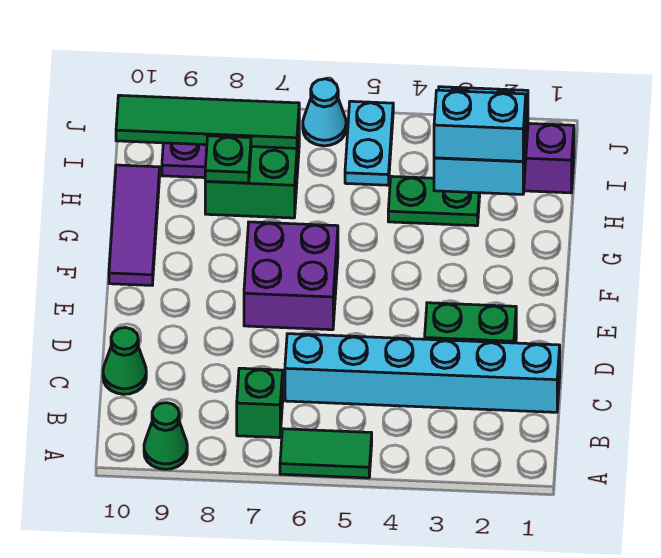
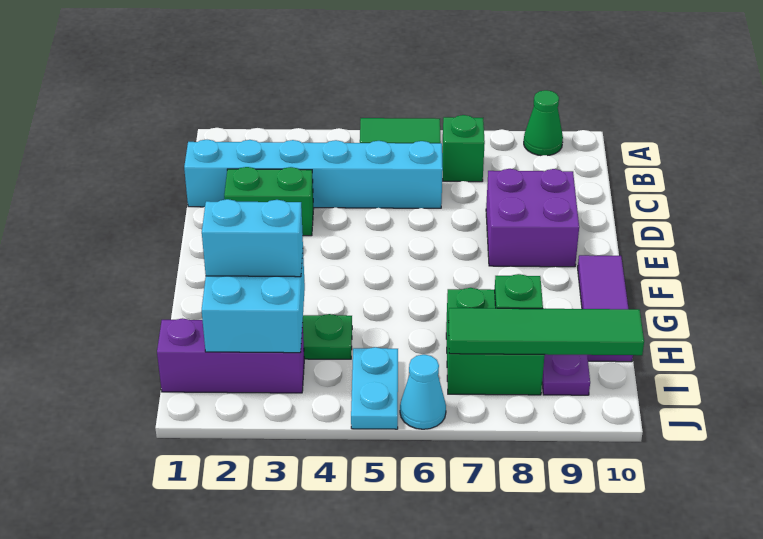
green cone C10 level 1 -> none
purple brick E6:F7 level 1 -> purple brick D8:E9 level 1

